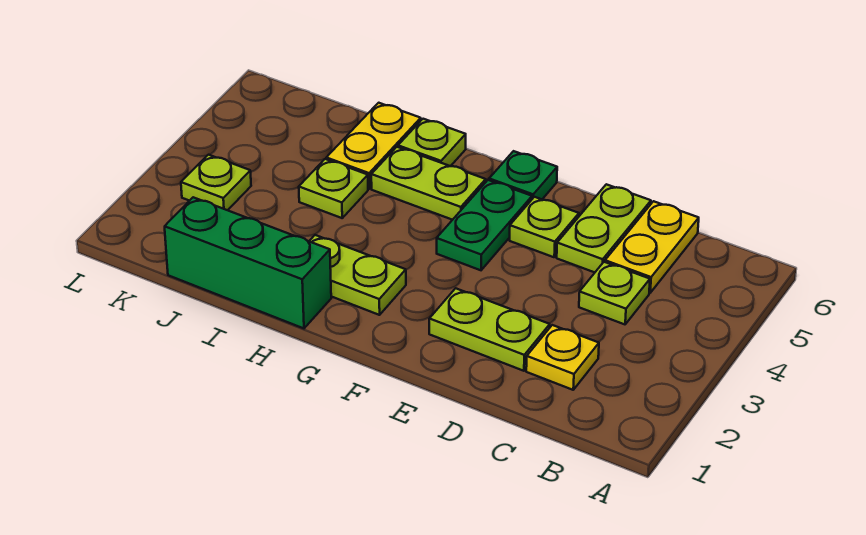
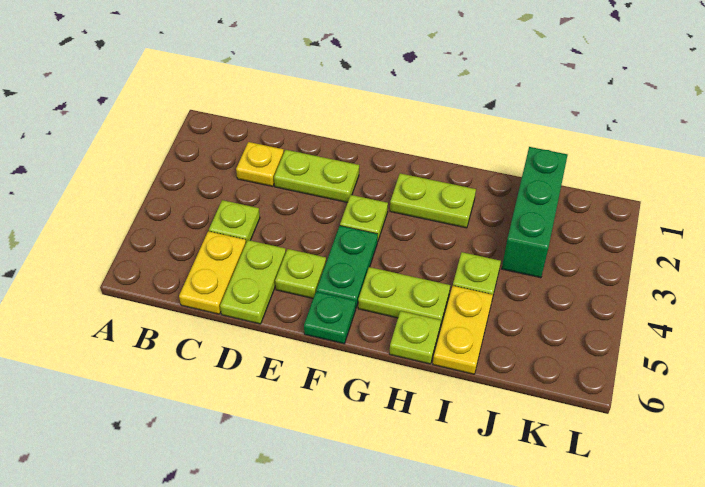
green brick H1:J1 level 1 -> green brick J1:J3 level 1
lime plate K3 level 1 -> lime plate F3 level 1

